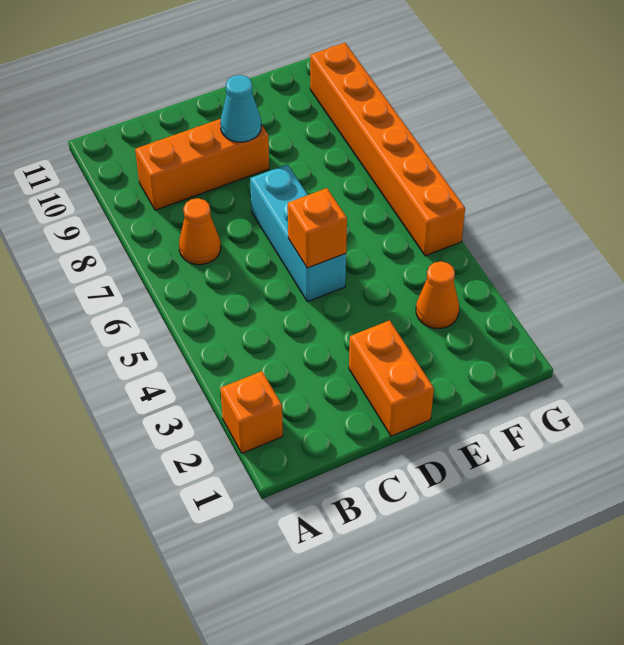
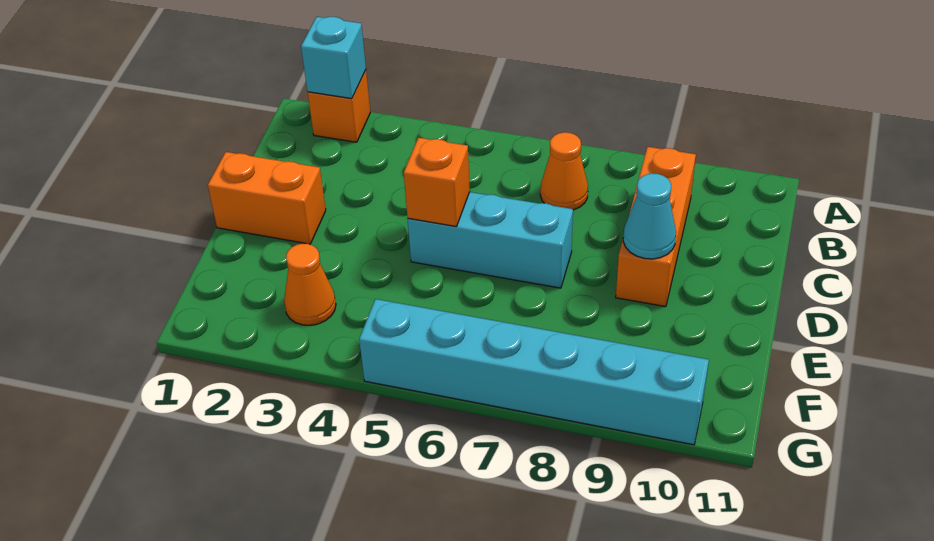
none -> cyan brick A2 level 2
orange brick G5:G10 level 1 -> cyan brick G5:G10 level 1

